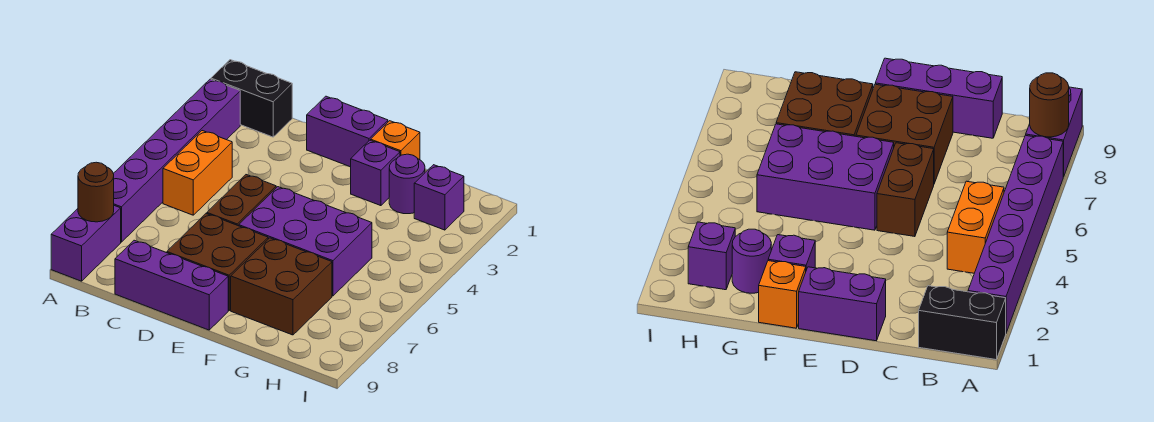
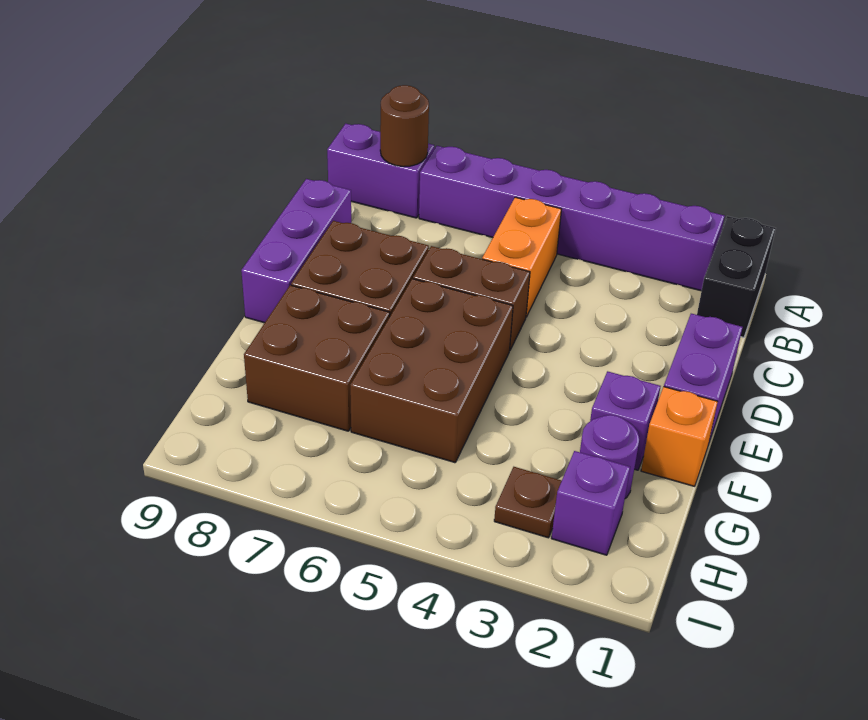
orange brick B4:B5 level 1 -> orange brick B5:C5 level 1
purple brick E5:G6 level 1 -> brown brick E5:G6 level 1
none -> brown plate H3 level 1

